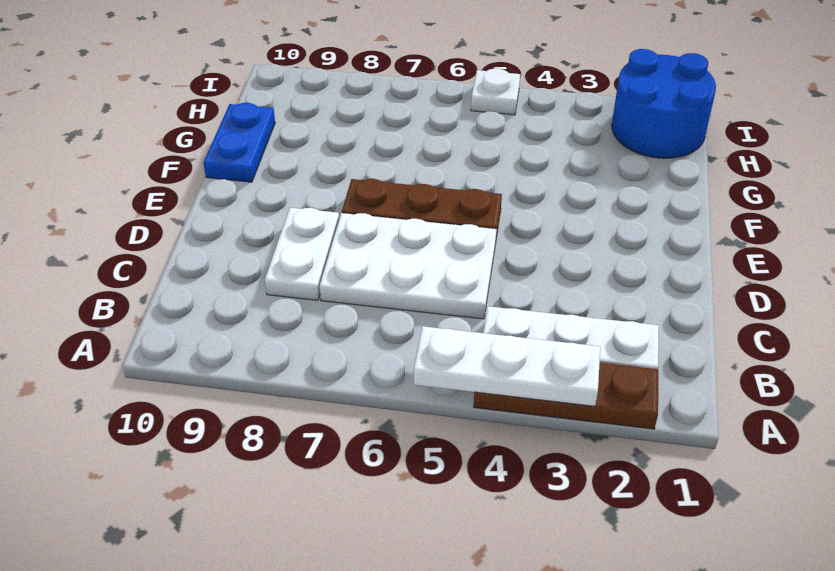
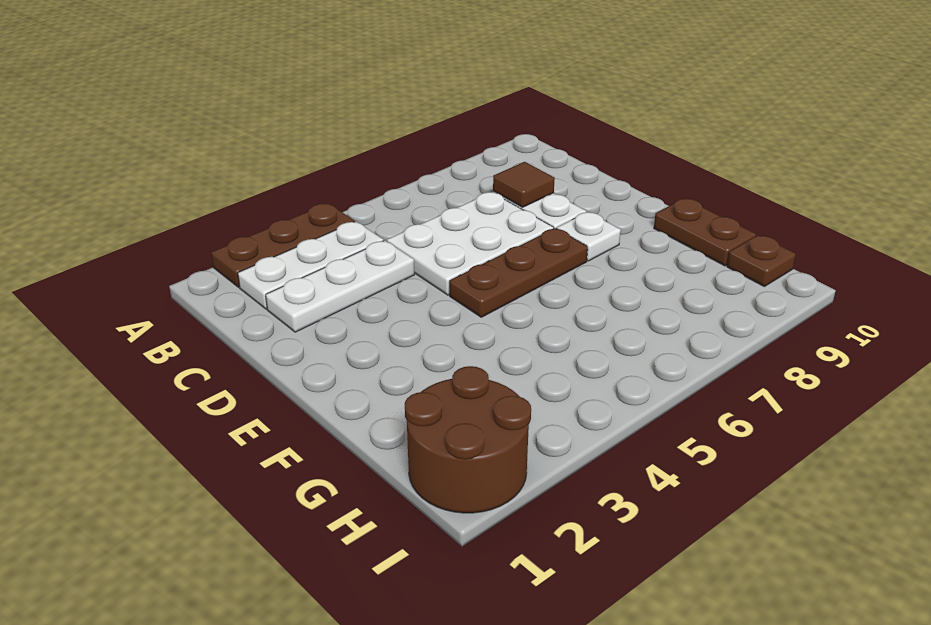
white plate A3:A5 level 2 -> white plate C2:C4 level 1
none -> brown tile C8 level 2
blue plate F10:G10 level 1 -> brown plate F10:G10 level 1
blue round brick H1:I2 level 1 -> brown round brick H1:I2 level 1
none -> brown plate H10 level 1
white plate I5 level 1 -> white plate E8 level 1

